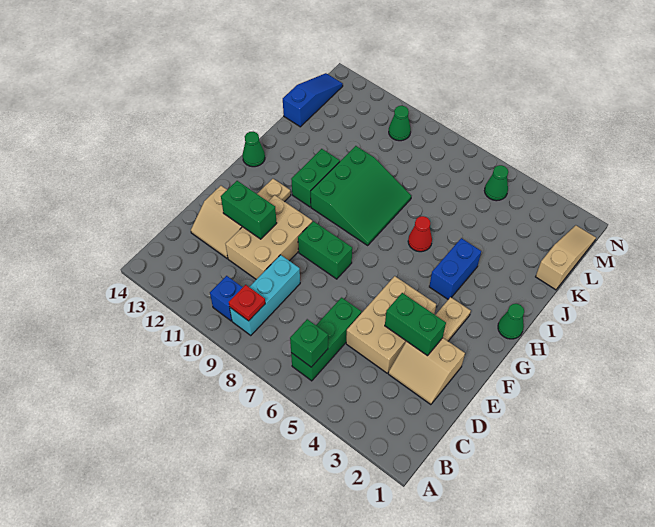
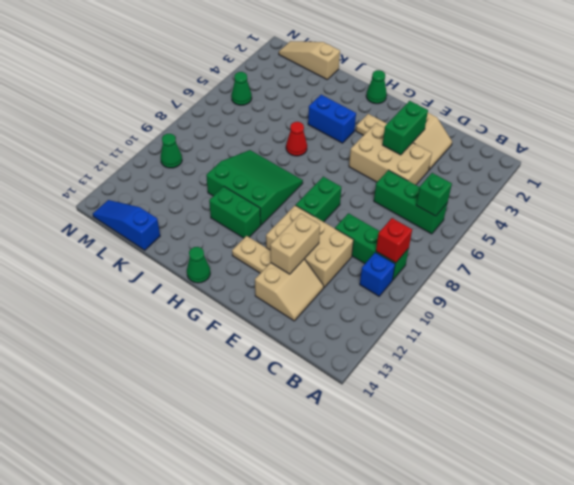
cyan brick B9:D9 level 1 -> green brick B9:D9 level 1
red plate B9 level 2 -> red brick B9 level 2
green brick E11:E12 level 2 -> tan brick E11:E12 level 2

